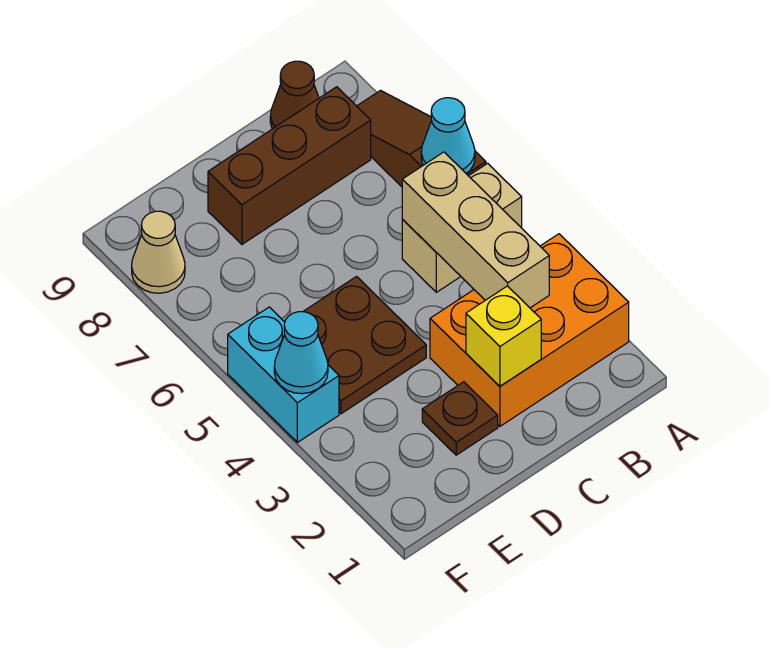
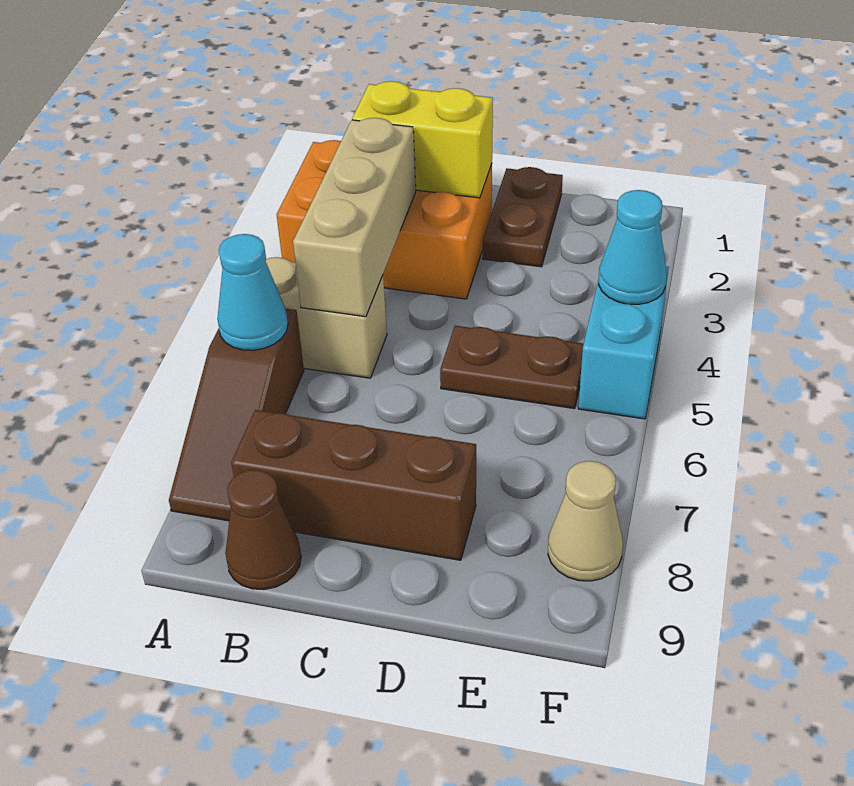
yellow brick C2 level 2 -> yellow brick B2:C2 level 2
brown plate D2 level 1 -> brown plate D1:D2 level 1
brown plate D4:E5 level 1 -> brown plate D5:E5 level 1

